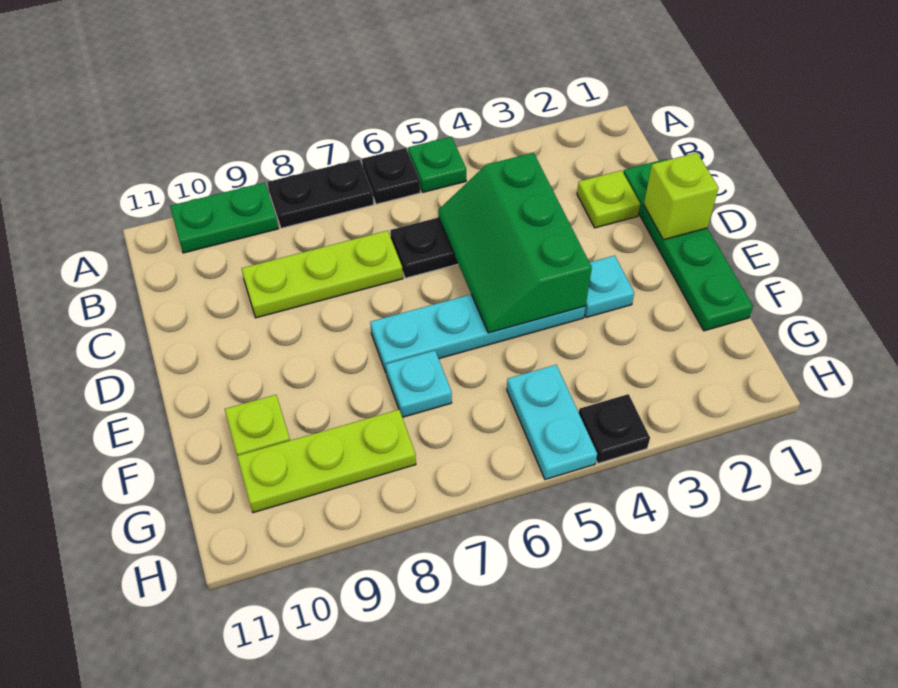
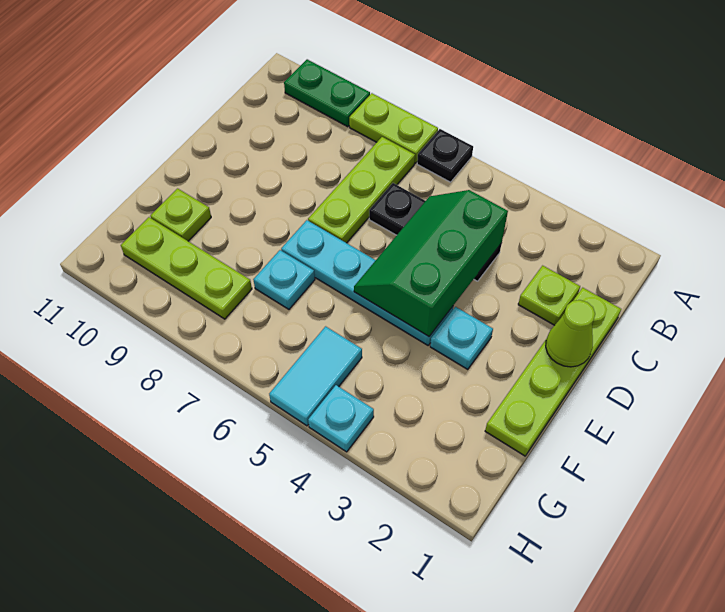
green plate A5 level 1 -> none
black plate A7:A8 level 1 -> lime plate A7:A8 level 1
green plate C1:F1 level 1 -> lime plate C1:F1 level 1
lime plate C7:C9 level 1 -> lime plate B7:D7 level 1
lime brick D1 level 2 -> lime cone D1 level 2
cyan plate G5:H5 level 1 -> cyan tile G5:H5 level 1
black plate H4 level 1 -> cyan plate H4 level 1

